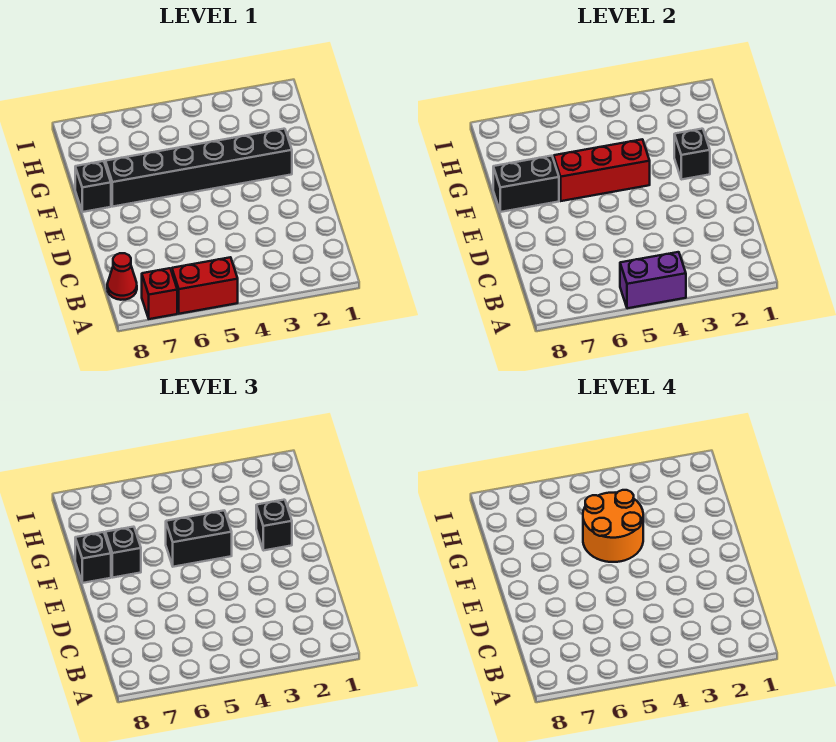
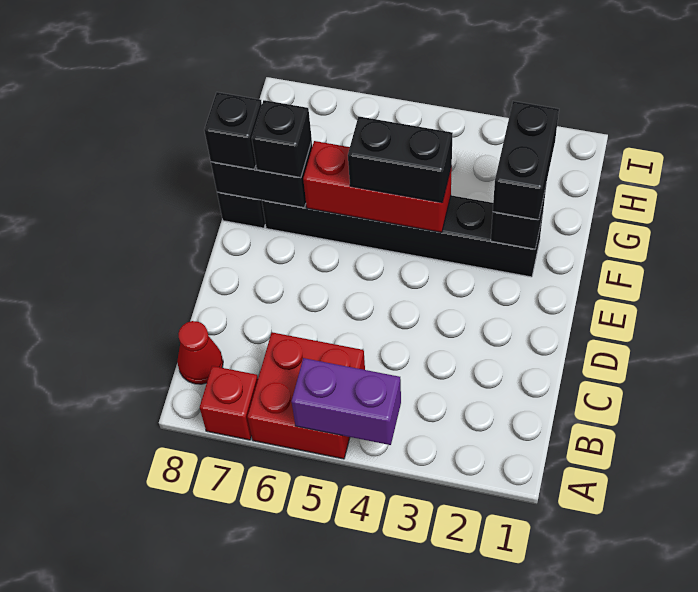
red brick A5:A6 level 1 -> red brick A5:B6 level 1
black brick F2 level 3 -> black brick F2:G2 level 3
orange round brick F4:G5 level 4 -> none

